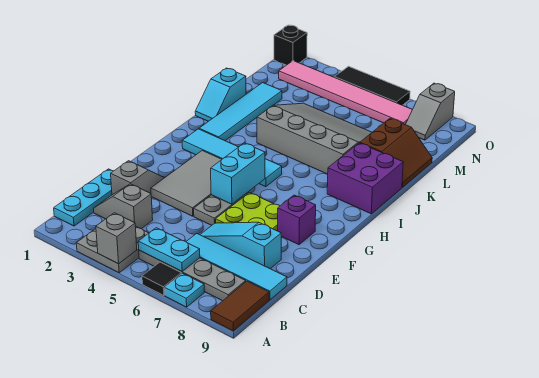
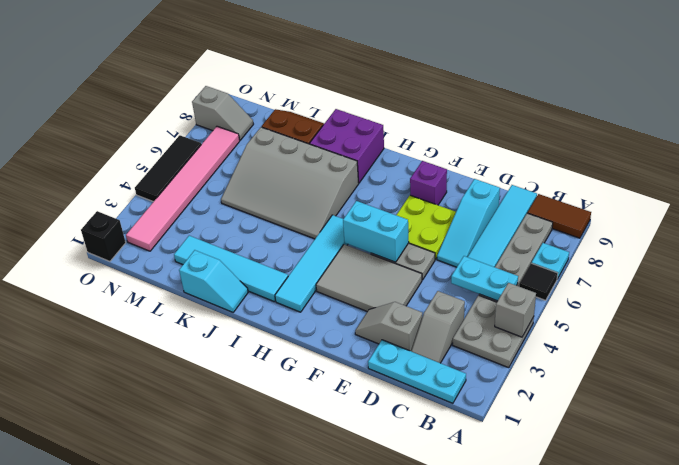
cyan plate B5:B6 level 2 -> cyan plate B5:C5 level 2
grey slope J4:L7 level 1 top J -> grey slope I5:L7 level 1 top 7

